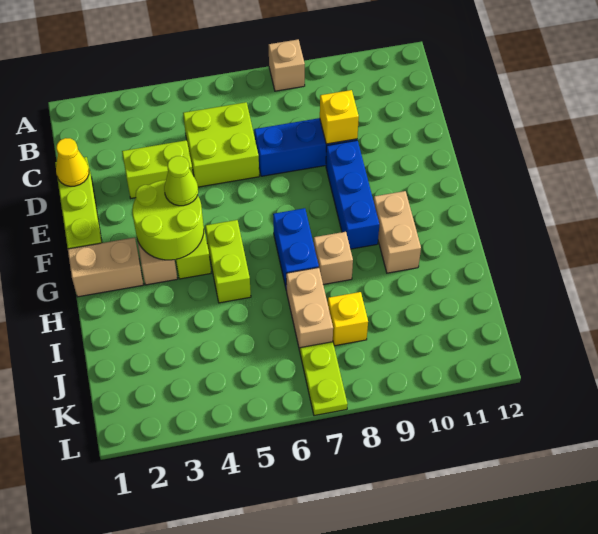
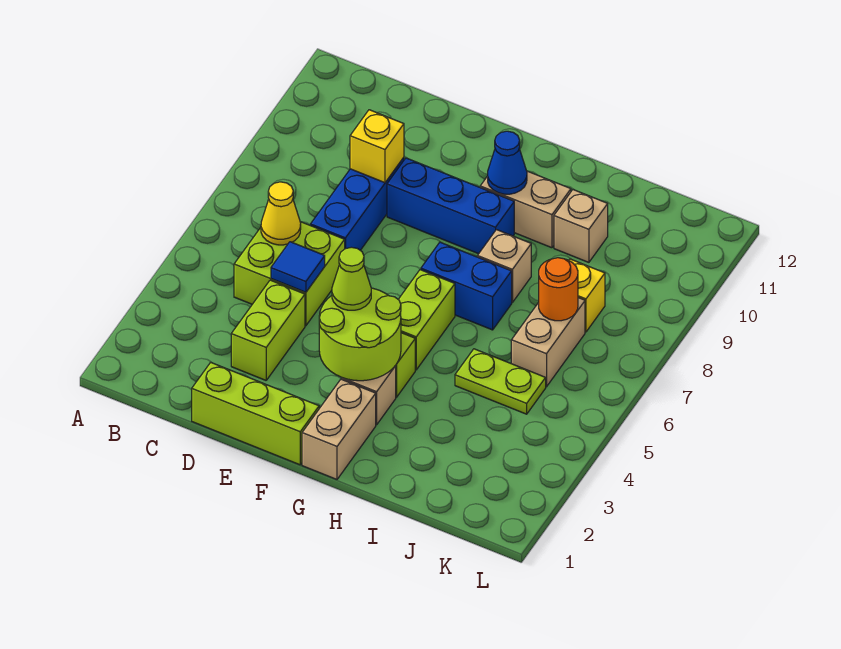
tan brick A8 level 1 -> tan brick I10 level 1
yellow cone D1 level 2 -> yellow cone C6 level 2
none -> blue tile D5 level 2
lime brick G5:H5 level 1 -> lime brick G5:G6 level 1
none -> blue cone G10 level 2
tan brick I7:J7 level 1 -> tan brick J6:J7 level 1
none -> orange round brick J7 level 2
lime plate K7:L7 level 1 -> lime plate I5:J5 level 1

